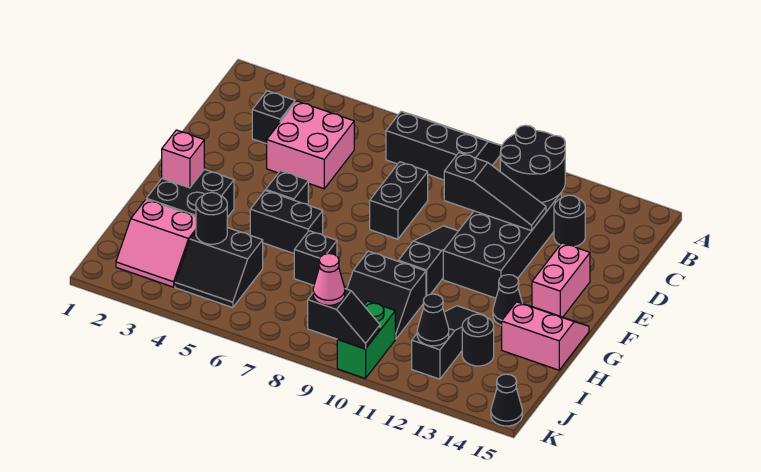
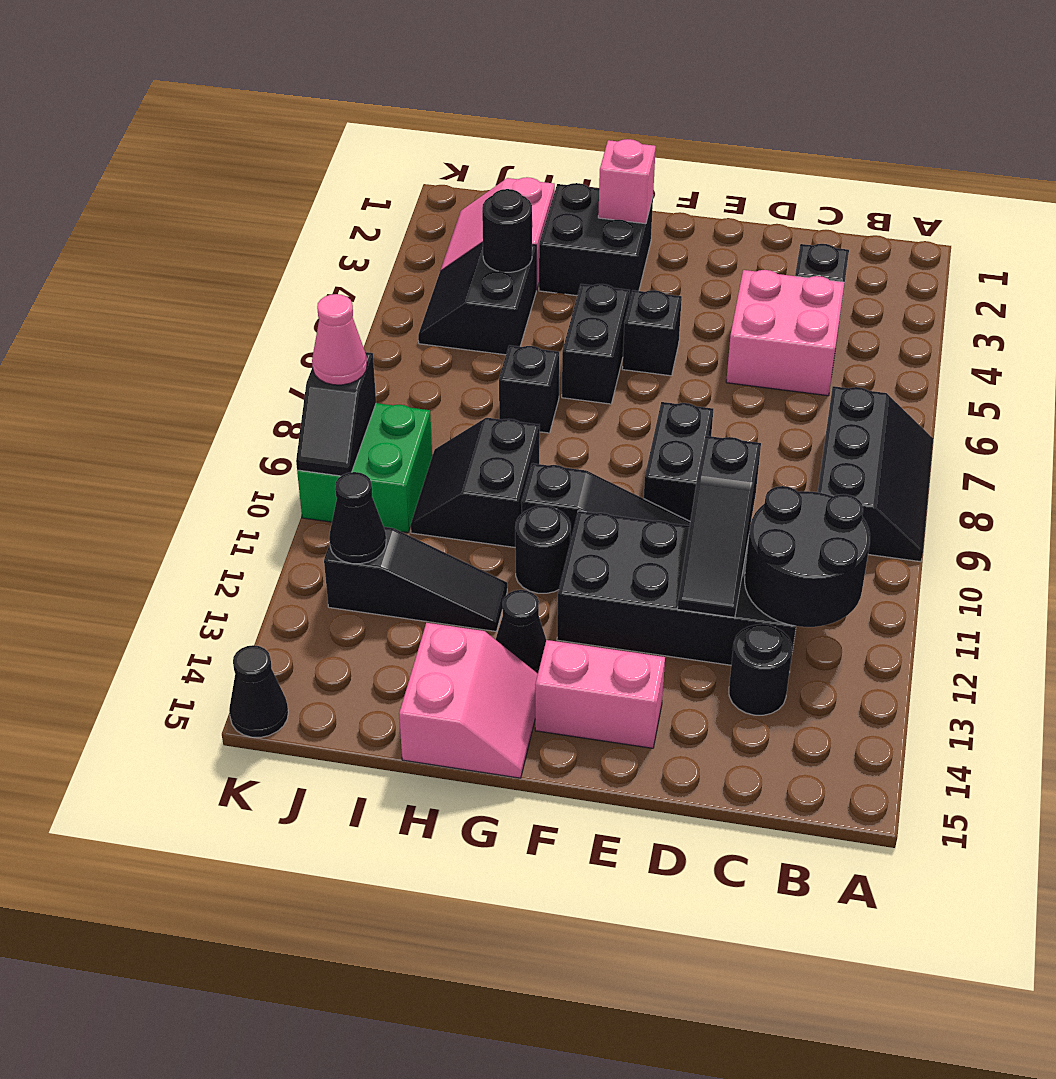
black brick D8:E8 level 1 -> black brick E8:E9 level 1
black round brick I13 level 1 -> black round brick G11 level 1
green brick J10:K10 level 1 -> green brick J9:K10 level 1

